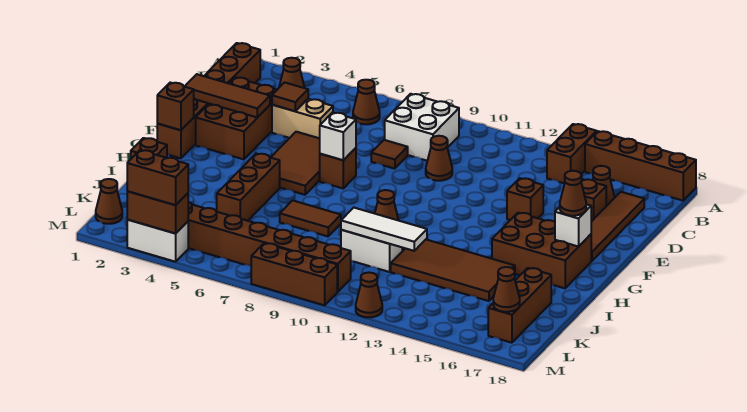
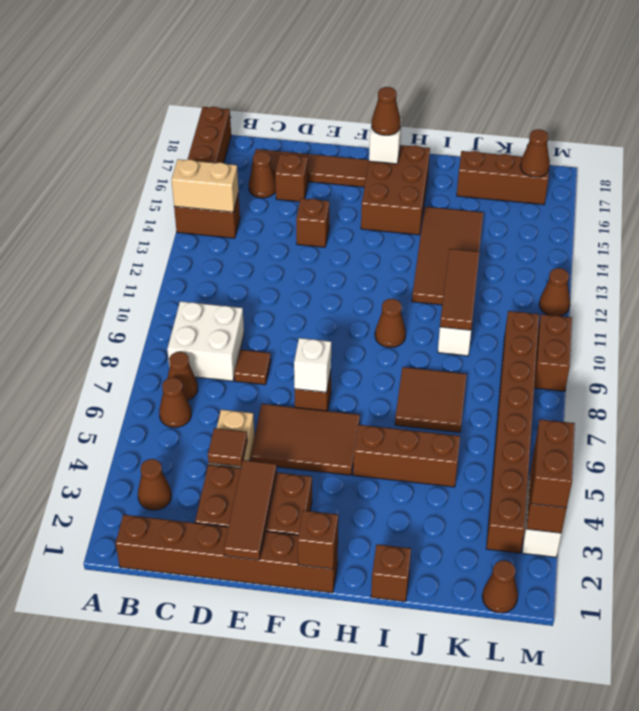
none -> tan brick A14:B14 level 2
brown cone D10 level 1 -> brown cone B7 level 1
brown tile I7:I8 level 1 -> brown tile I7:J8 level 1
white tile J10:J12 level 2 -> brown tile J10:J12 level 2
brown brick M8:M10 level 1 -> brown brick M9:M10 level 1

